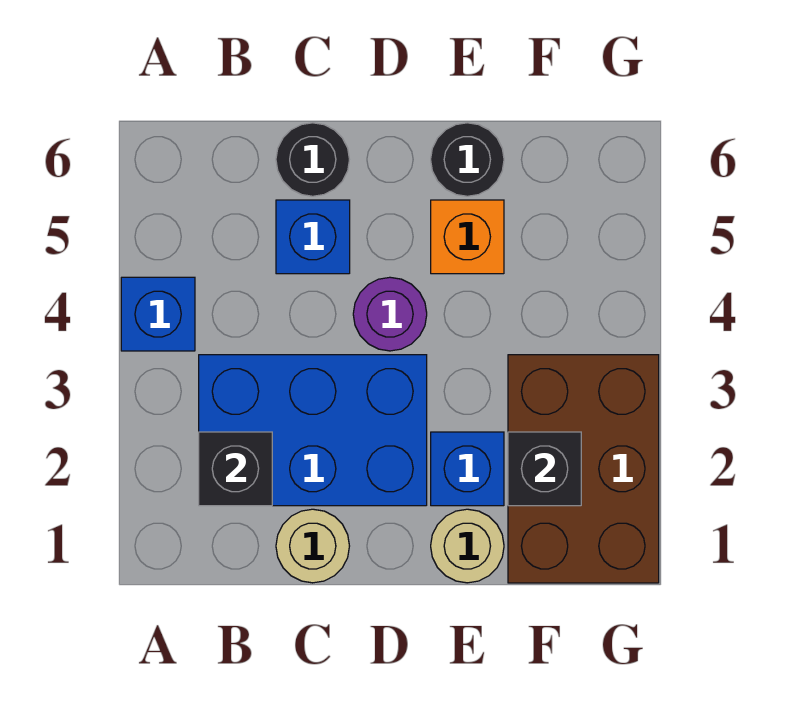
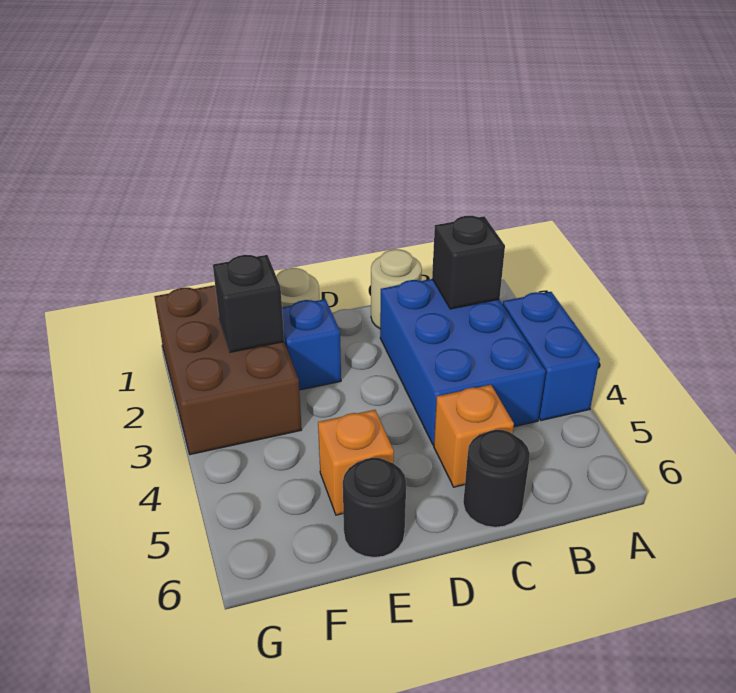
blue brick A4 level 1 -> blue brick A3:A4 level 1
blue brick B2:D3 level 1 -> blue brick B2:C4 level 1
blue brick C5 level 1 -> orange brick C5 level 1
purple round brick D4 level 1 -> none

